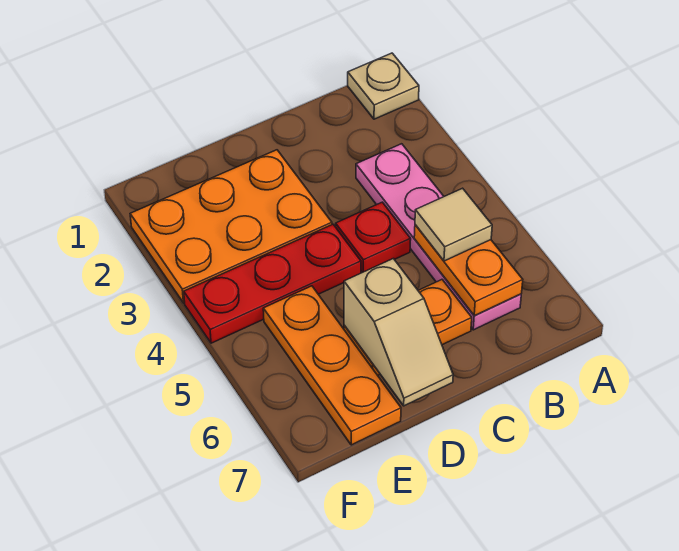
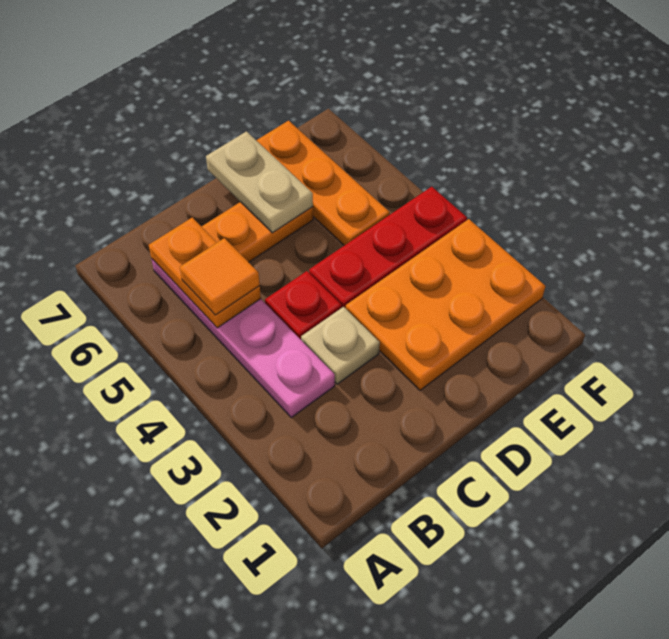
tan plate A1 level 1 -> tan plate C3 level 1
tan tile B5 level 3 -> orange tile B5 level 3
tan slope D6:D7 level 2 top 6 -> tan plate D6:D7 level 2

